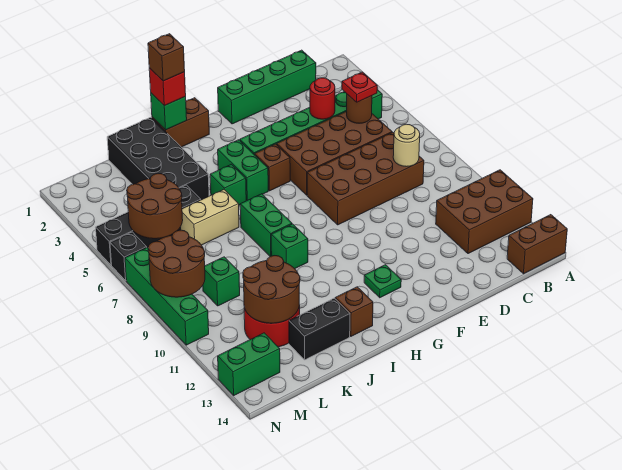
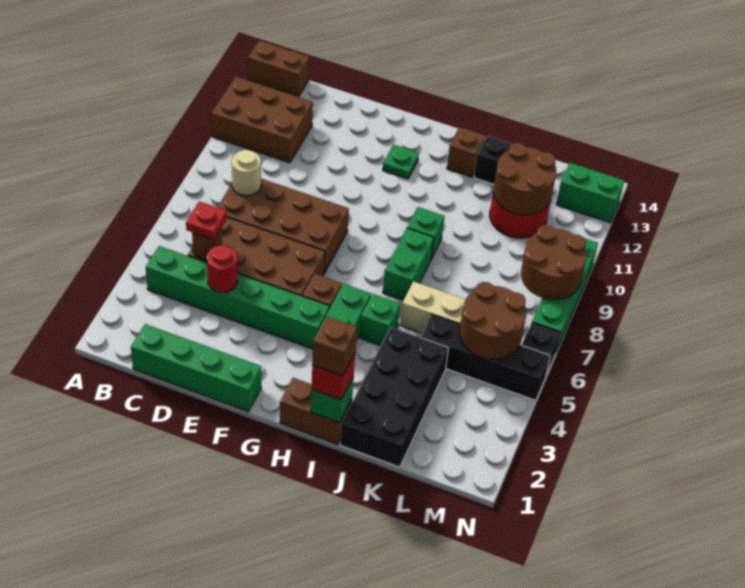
green brick L9 level 1 -> none

